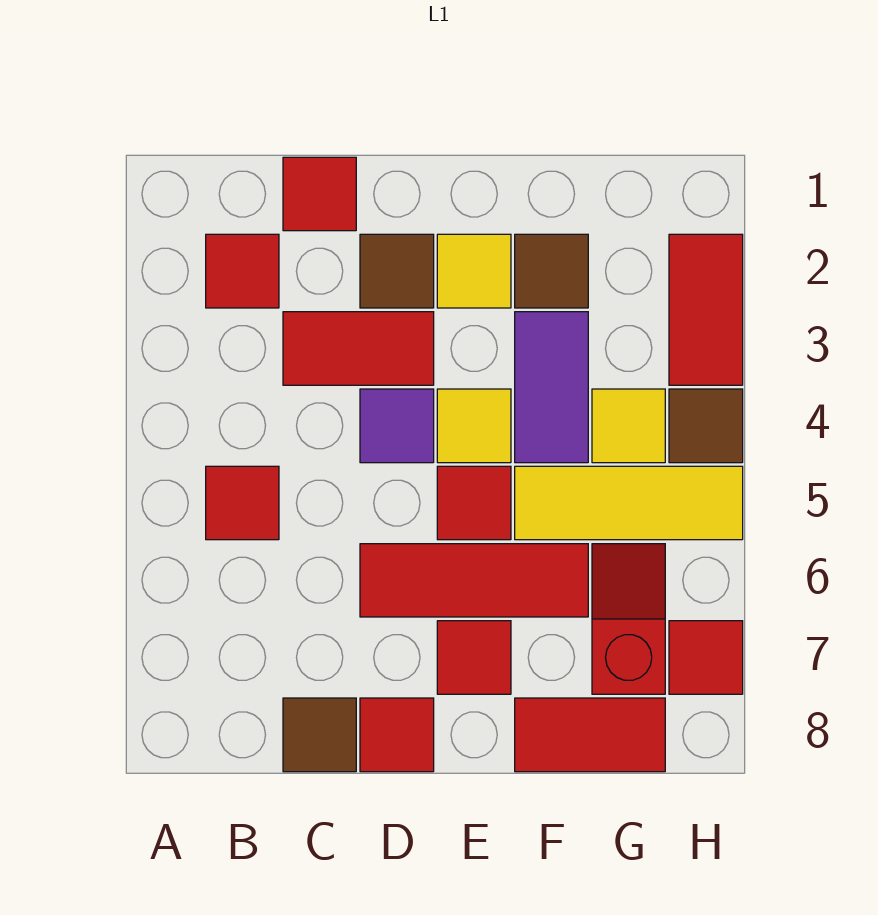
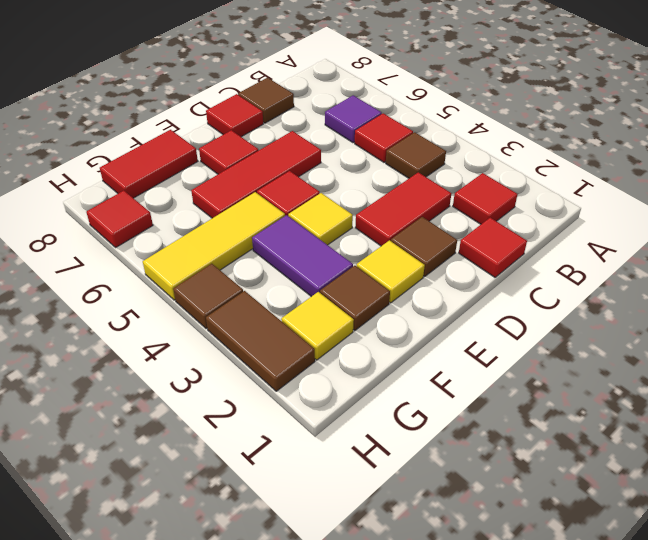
none -> brown tile B4 level 1
purple tile D4 level 1 -> purple tile B6 level 1
yellow tile G4 level 1 -> yellow tile G2 level 1
red slope G6:G7 level 1 top 7 -> none
red tile H2:H3 level 1 -> brown tile H2:H3 level 1

